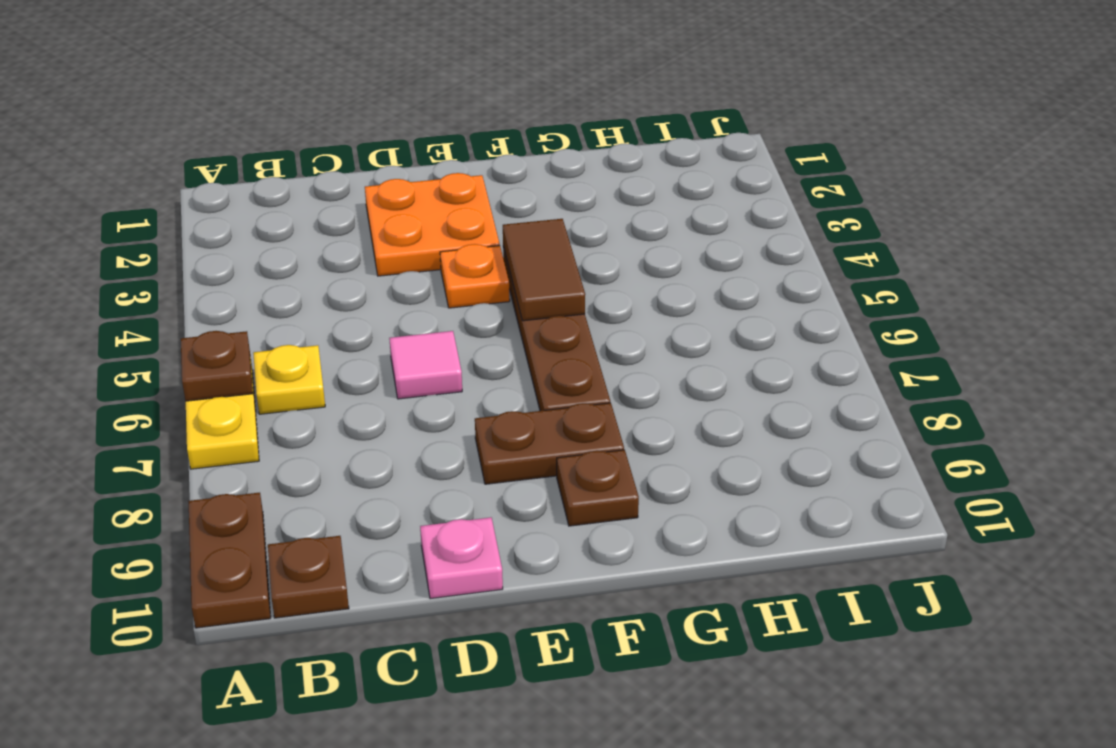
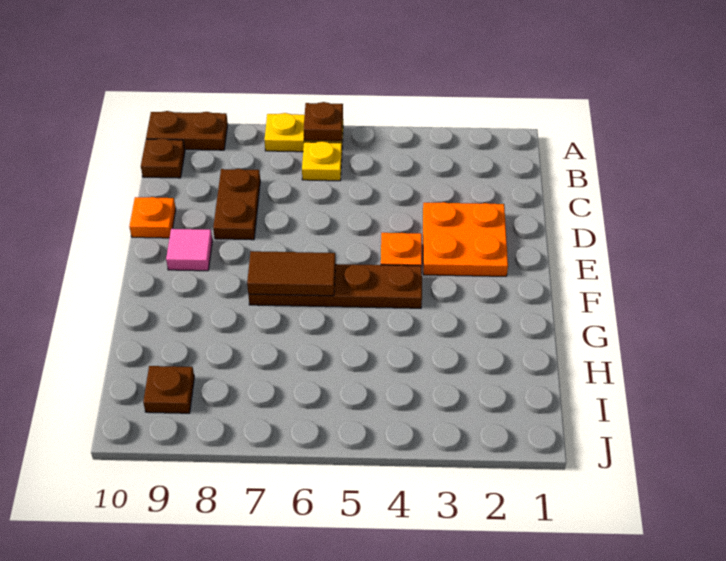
pink tile D6 level 1 -> pink tile E9 level 1
pink plate D10 level 1 -> orange plate D10 level 1
brown plate E8:F8 level 1 -> brown plate C8:D8 level 1
brown tile F4:F5 level 2 -> brown tile F6:F7 level 2
brown plate F9 level 1 -> brown plate I9 level 1

